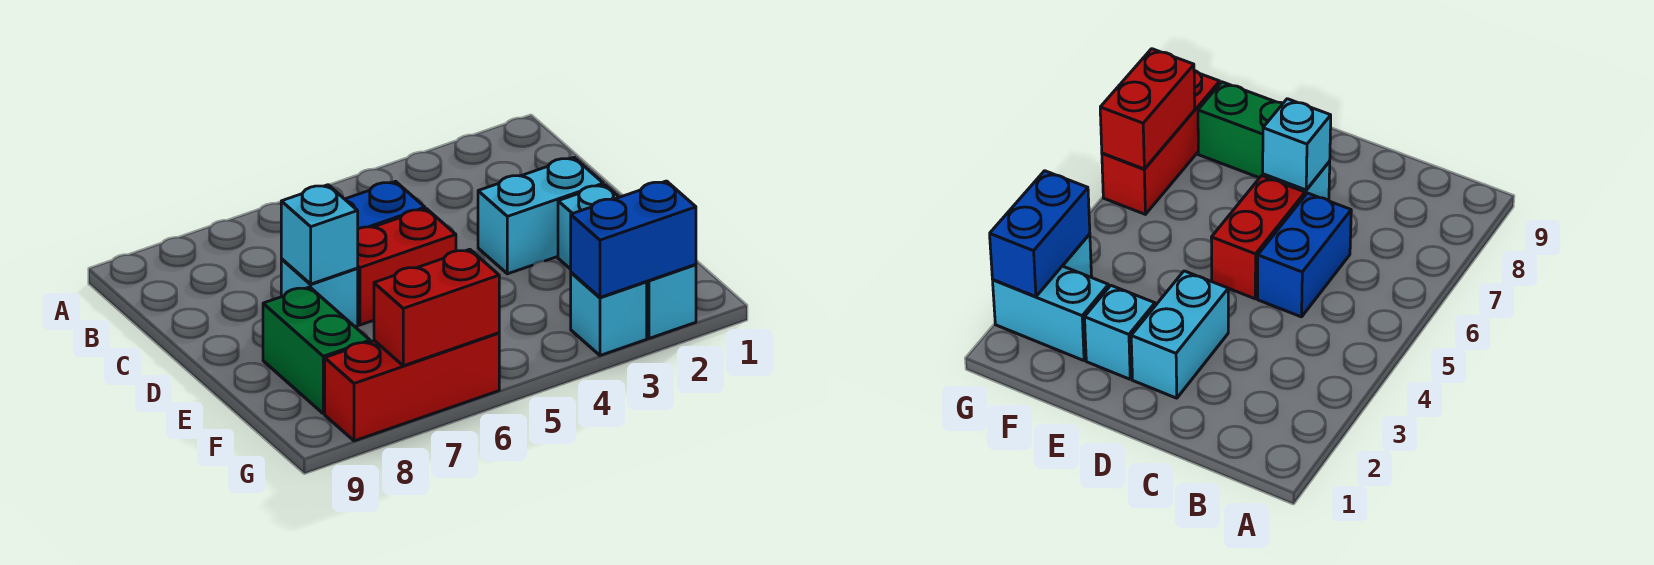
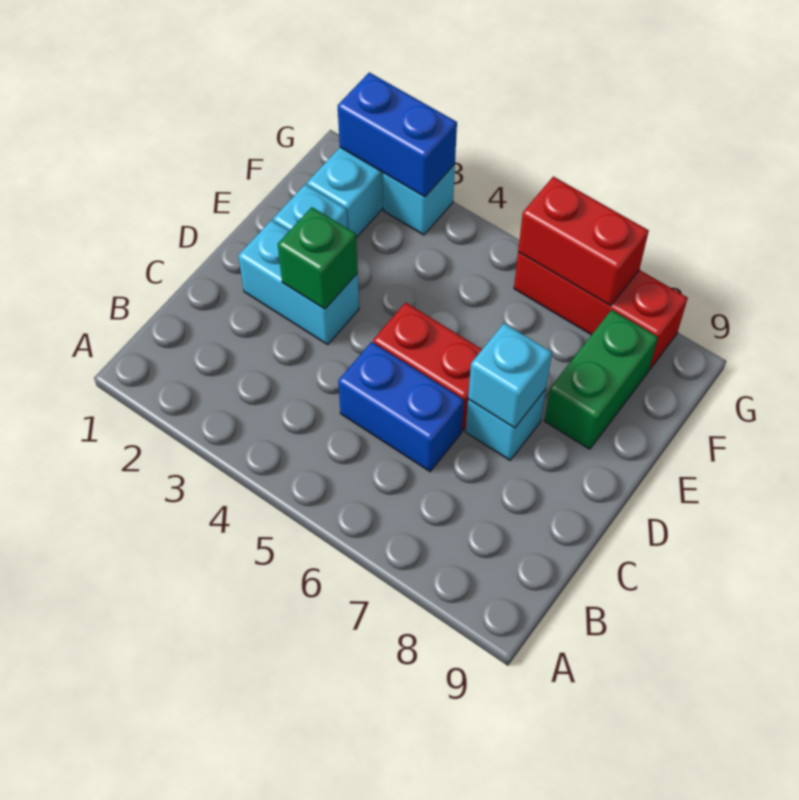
none -> green brick D3 level 2

